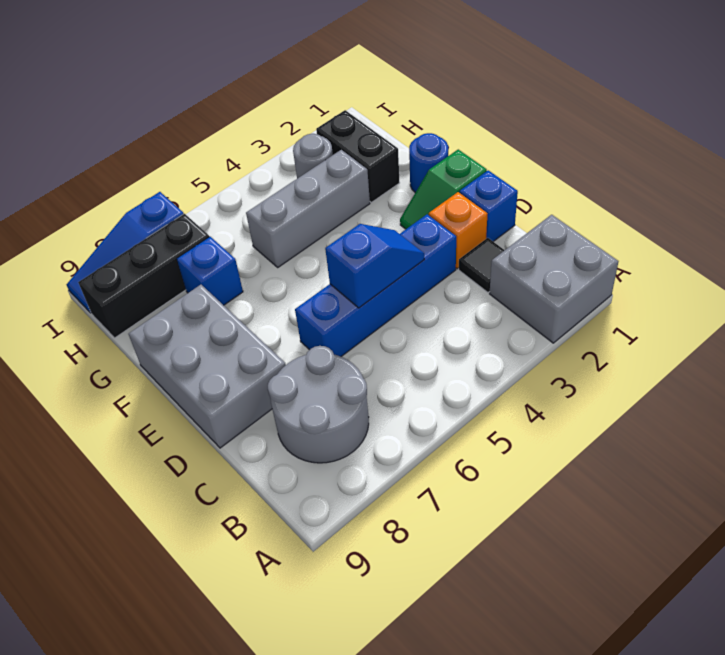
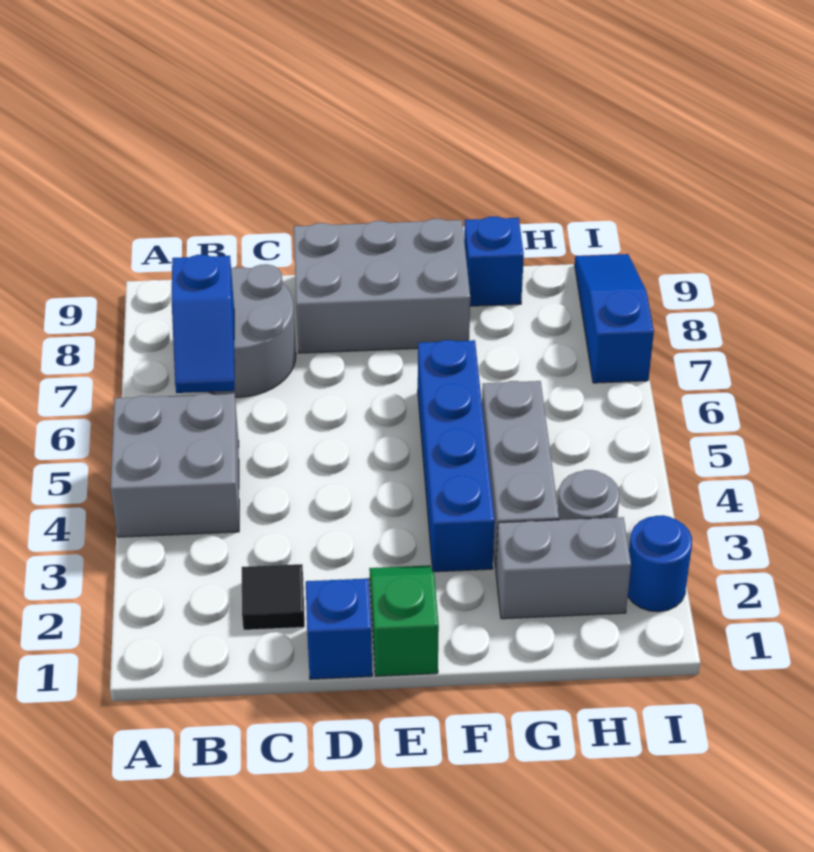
grey brick A1:B2 level 1 -> grey brick A4:B5 level 1
orange brick D2 level 1 -> none
blue brick D3:D6 level 1 -> blue brick F3:F6 level 1
blue slope D4:D5 level 2 top 5 -> blue slope B6:B7 level 2 top 7
blue round brick F1 level 1 -> blue round brick I2 level 1
black brick G2:H2 level 1 -> grey brick G2:H2 level 1
blue brick G7 level 1 -> blue brick G9 level 1
black brick H7:H9 level 1 -> none

